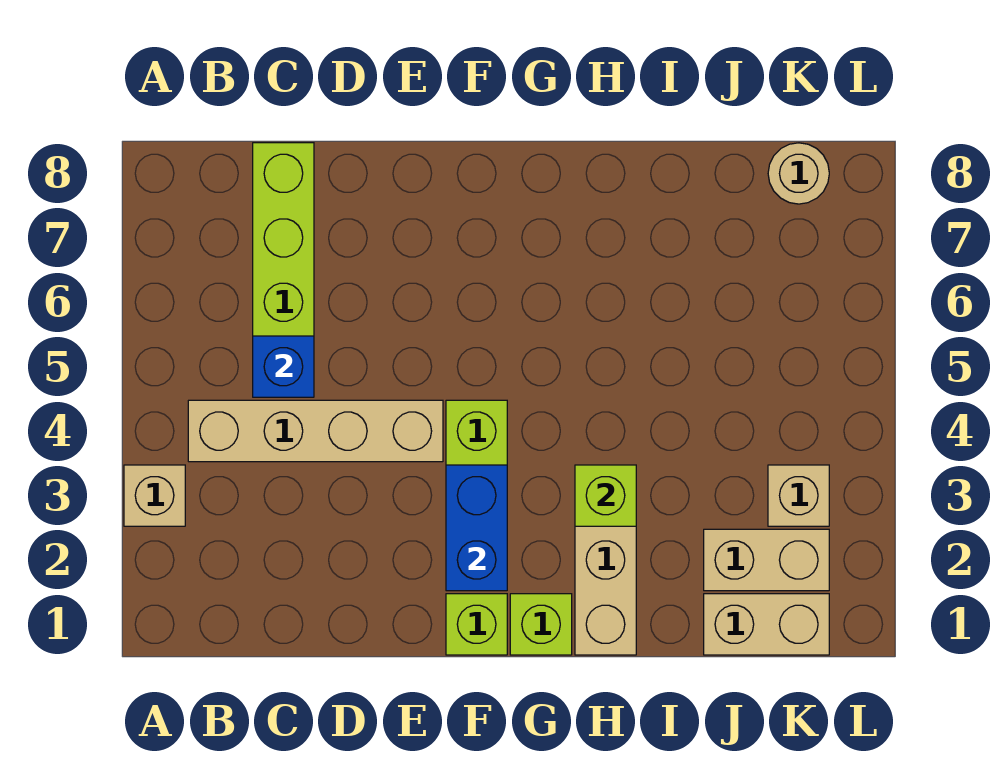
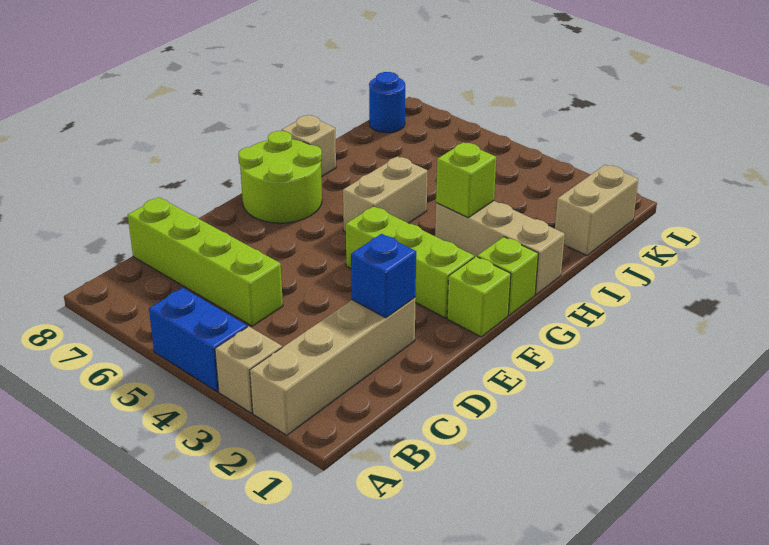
tan brick B4:E4 level 1 -> tan brick A2:D2 level 1
blue brick C5 level 2 -> blue brick D2 level 2
blue brick F2:F3 level 2 -> blue brick A4:A5 level 1
none -> lime round brick F7:G8 level 1
tan brick J2:K2 level 1 -> tan brick G5:H5 level 1
tan brick K3 level 1 -> tan brick H8 level 1
tan round brick K8 level 1 -> blue round brick K8 level 1

